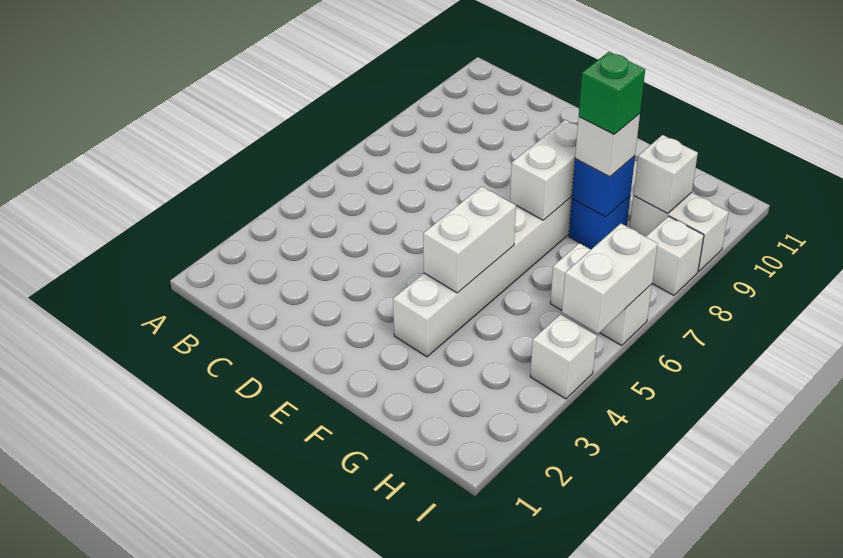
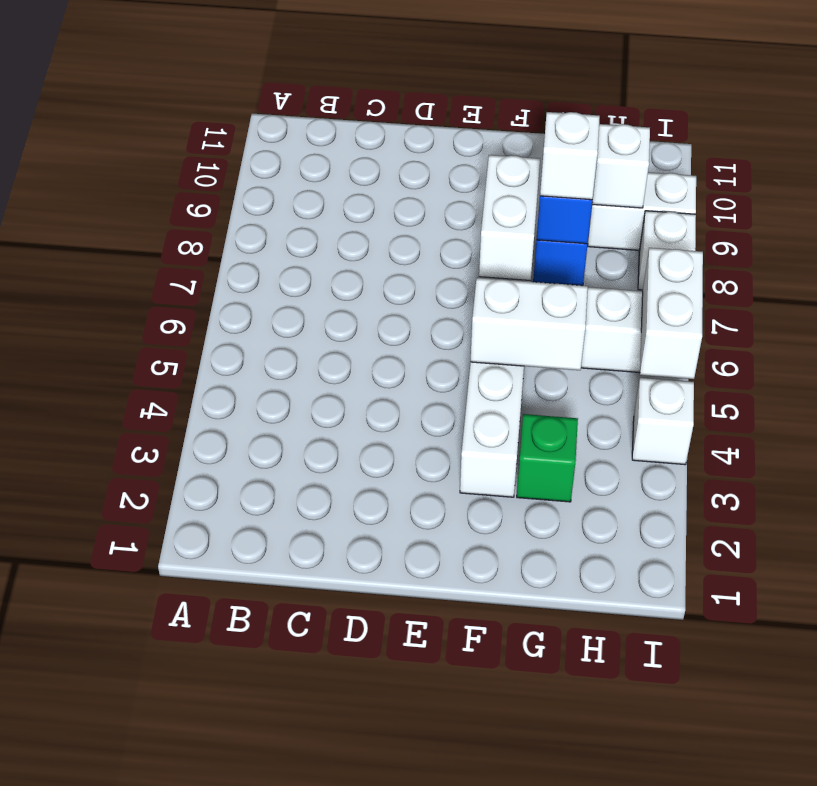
white brick F4:F5 level 2 -> white brick F5:G5 level 2
green brick G8 level 4 -> green brick G3 level 1

